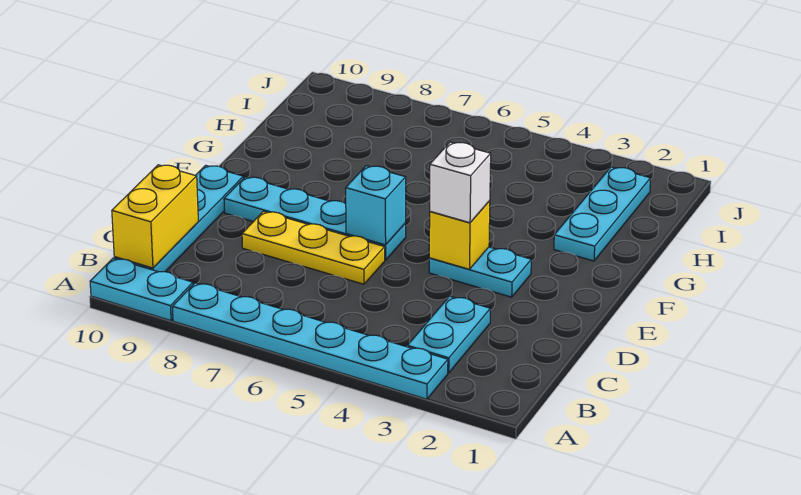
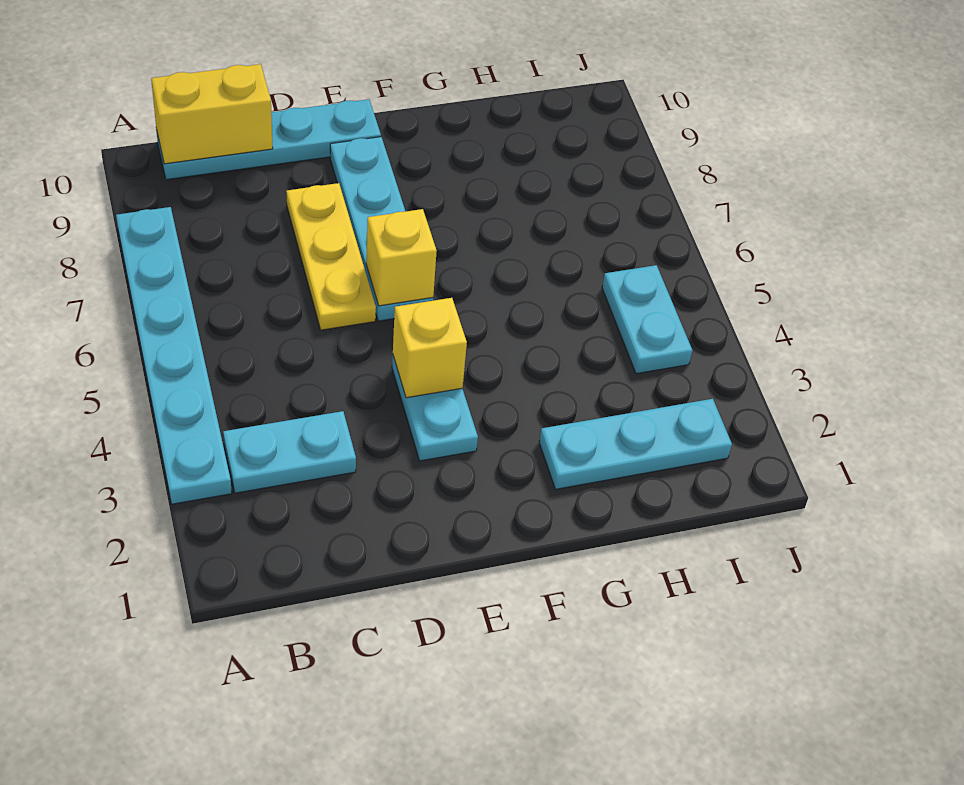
cyan plate A9:A10 level 1 -> cyan plate I4:I5 level 1
white brick E4 level 3 -> none
cyan brick E6 level 2 -> yellow brick E6 level 2

